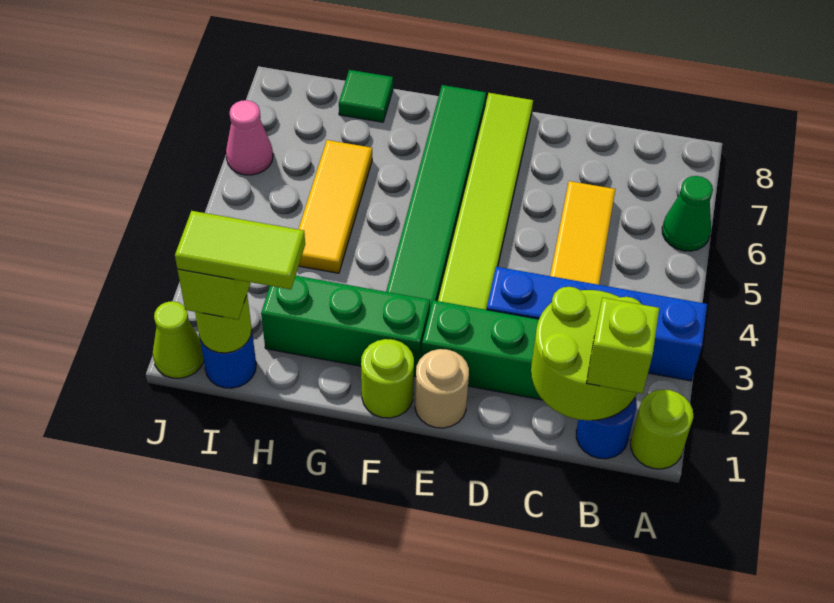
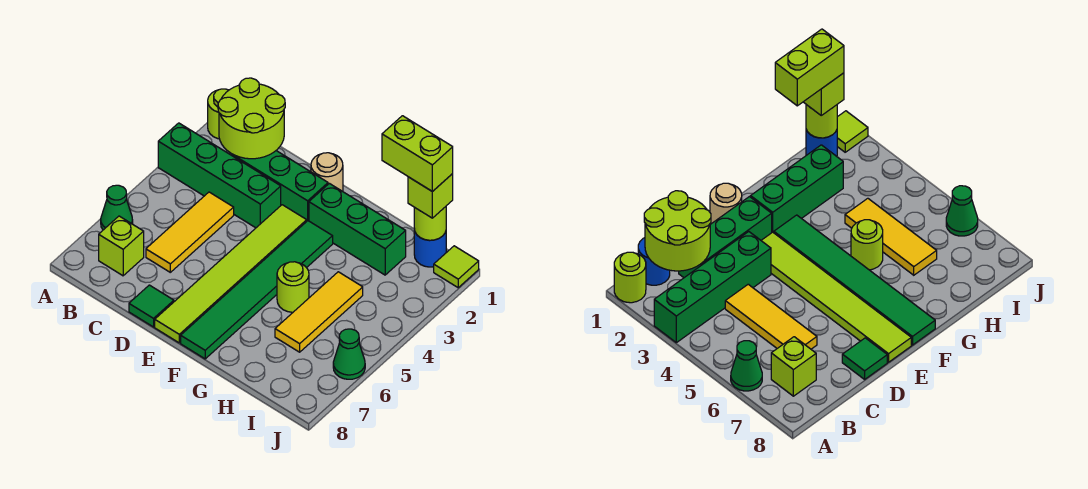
blue brick A3:D3 level 1 -> green brick A3:D3 level 1
lime brick B1 level 3 -> lime brick B7 level 1
lime round brick F1 level 1 -> lime round brick G5 level 1
lime tile H1:I1 level 4 -> lime brick H1:I1 level 4
green tile H8 level 1 -> green tile D8 level 1
lime cone J1 level 1 -> lime tile J1 level 1
pink cone J6 level 1 -> green cone J6 level 1

